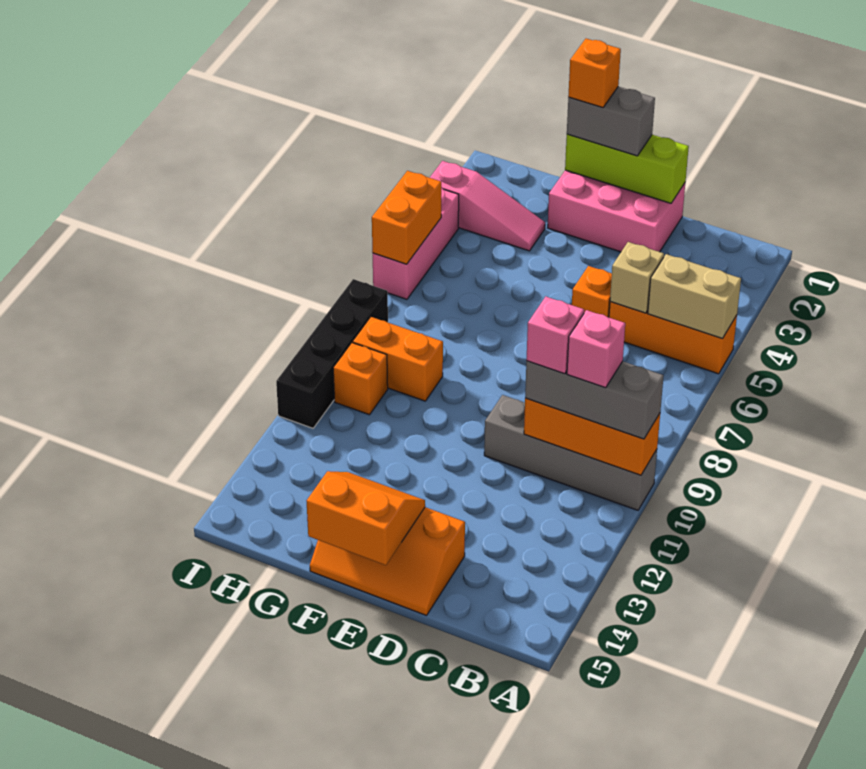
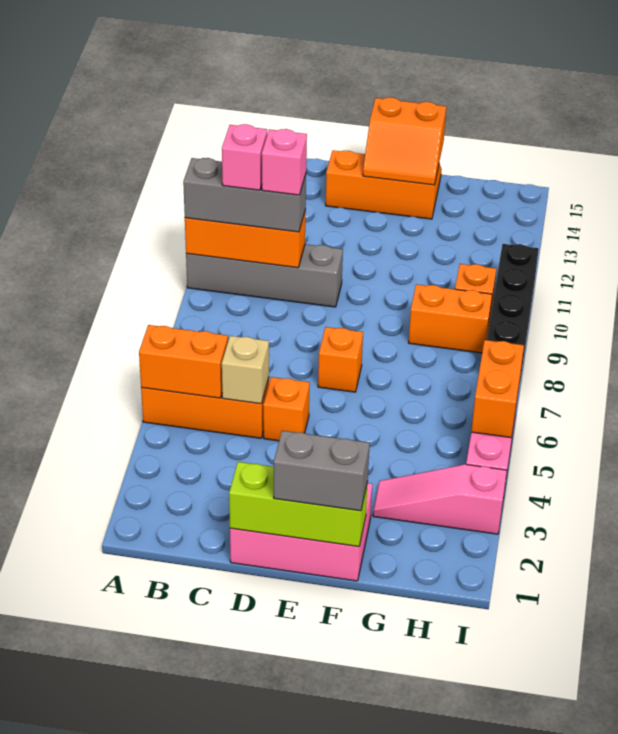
tan brick A5:B5 level 2 -> orange brick A5:B5 level 2
orange brick F1 level 4 -> orange brick E7 level 1

